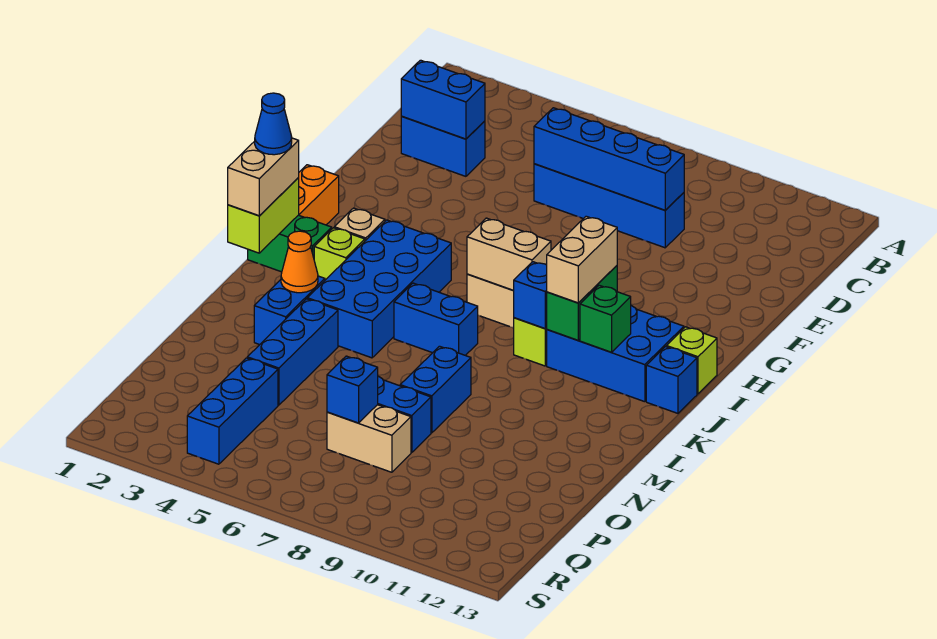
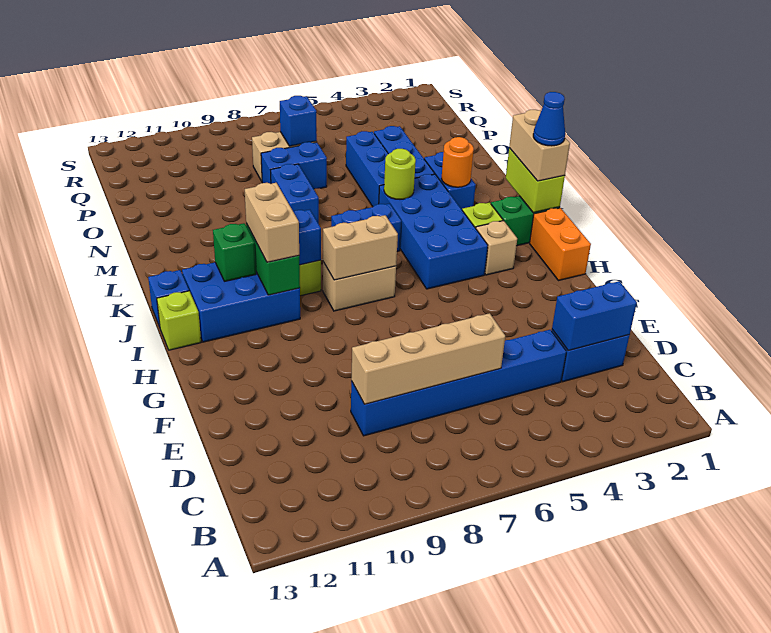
blue brick D6:D9 level 1 -> blue brick D4:D9 level 1
blue brick D6:D9 level 2 -> tan brick D6:D9 level 2
orange cone L3 level 2 -> orange round brick L3 level 2
none -> lime round brick L5 level 2
blue brick P4:R4 level 1 -> blue brick M5:O5 level 1

